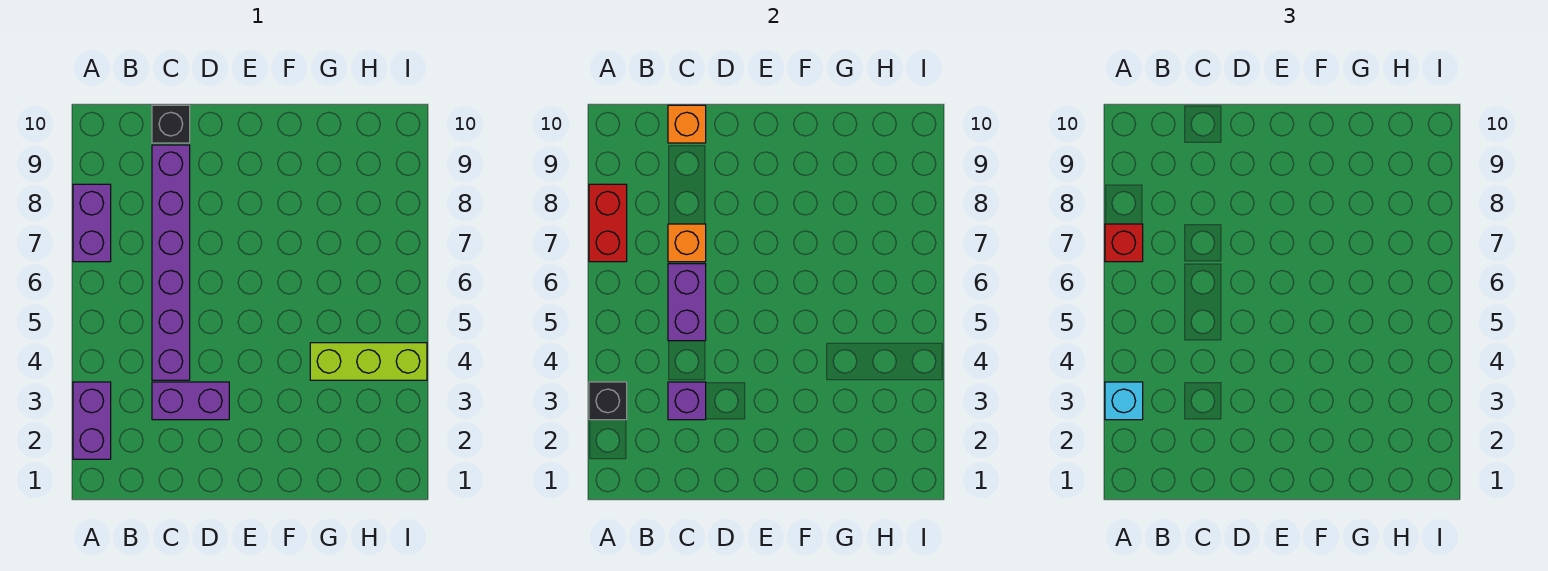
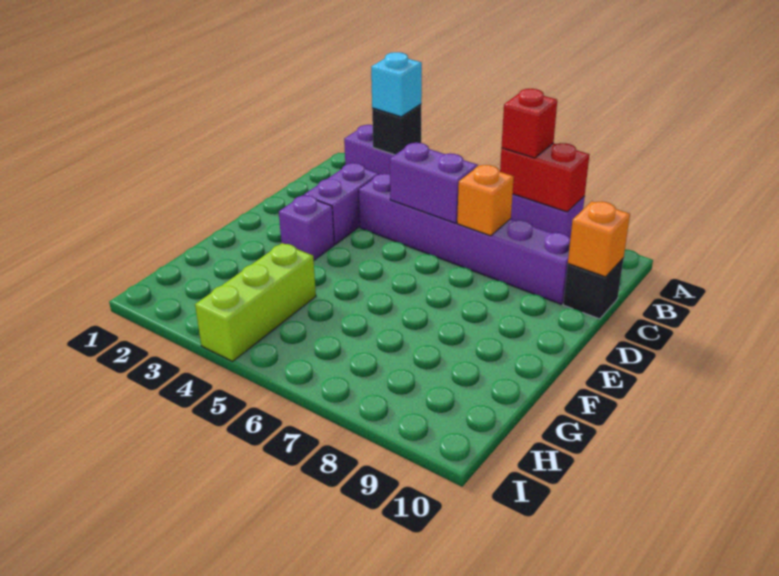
purple brick C3 level 2 -> purple brick E3 level 1

